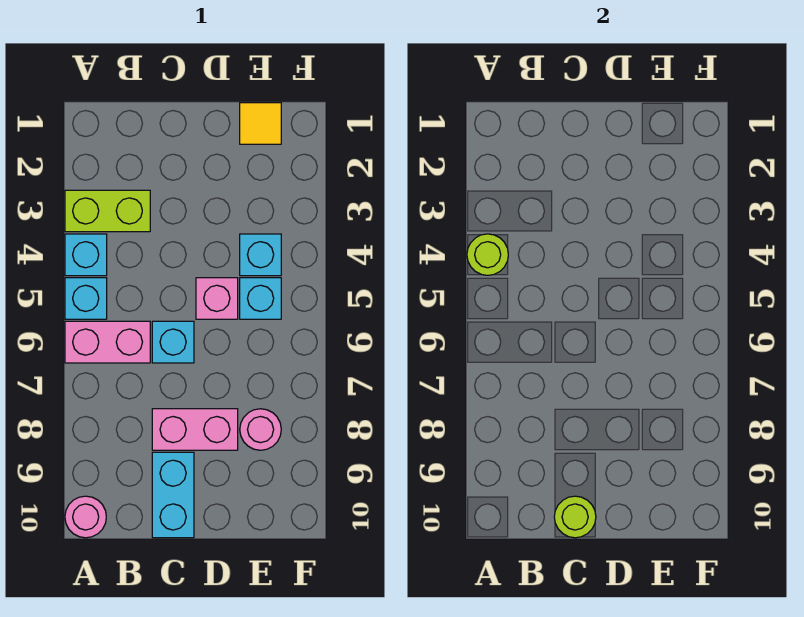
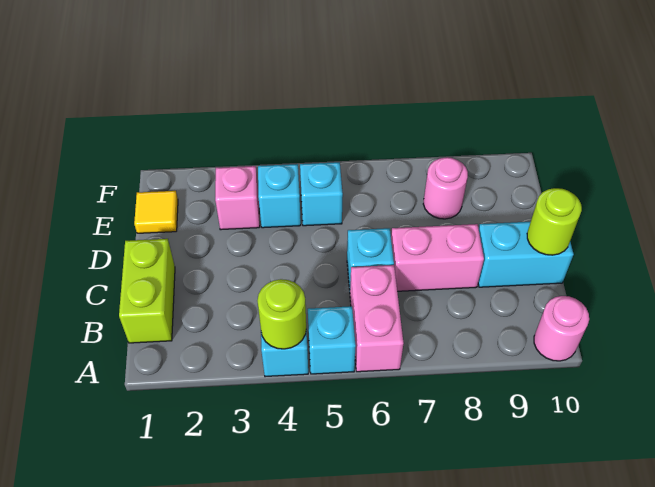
lime brick A3:B3 level 1 -> lime brick B1:C1 level 1
pink brick C8:D8 level 1 -> pink brick C7:C8 level 1
pink brick D5 level 1 -> pink brick E3 level 1

